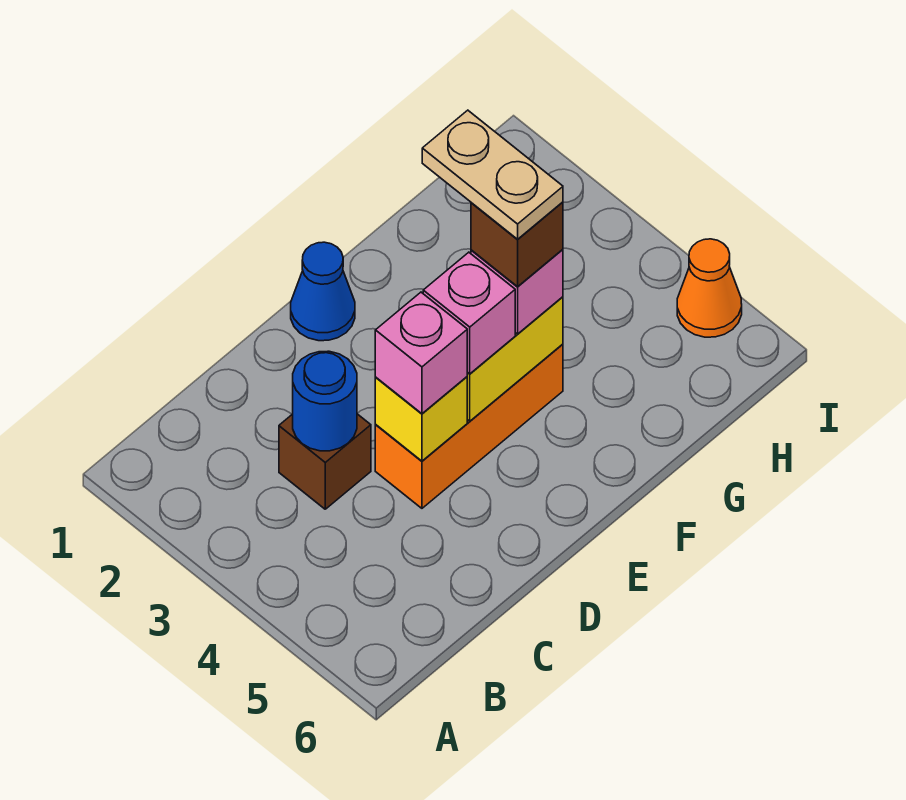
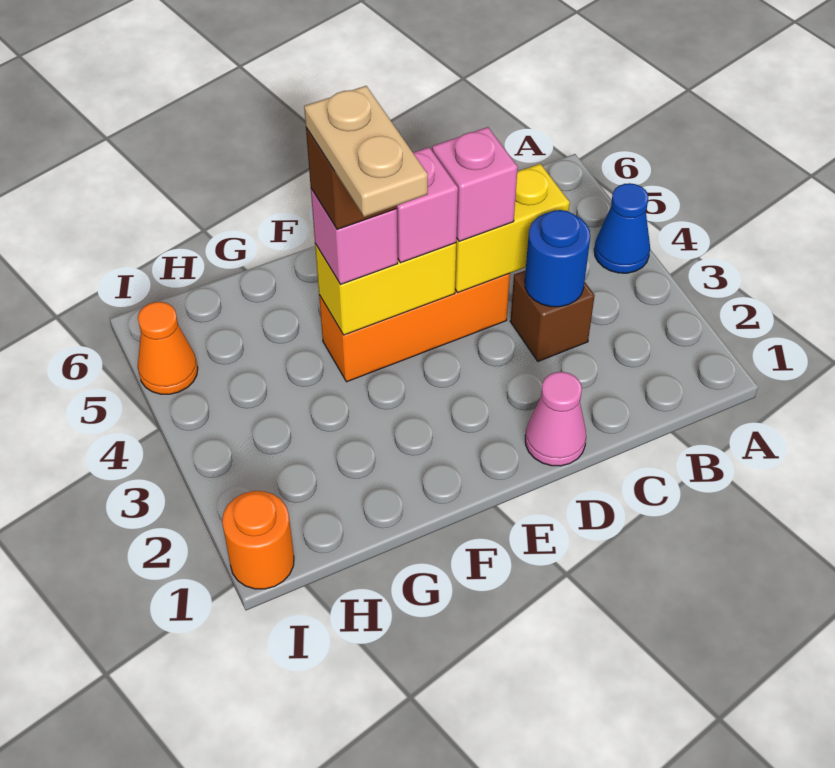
none -> pink cone D1 level 1
yellow brick D4 level 2 -> yellow brick C4:D4 level 2
blue cone E1 level 1 -> blue cone A4 level 1
none -> orange round brick I1 level 1

